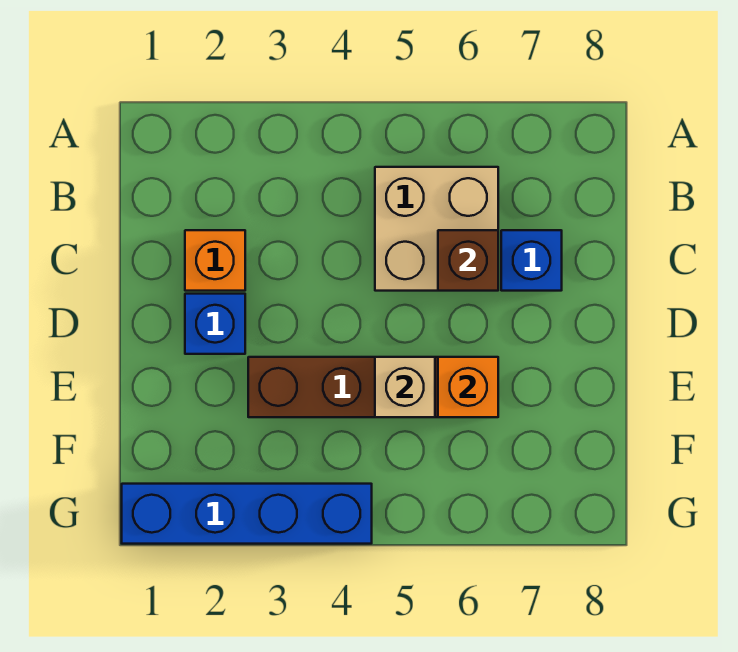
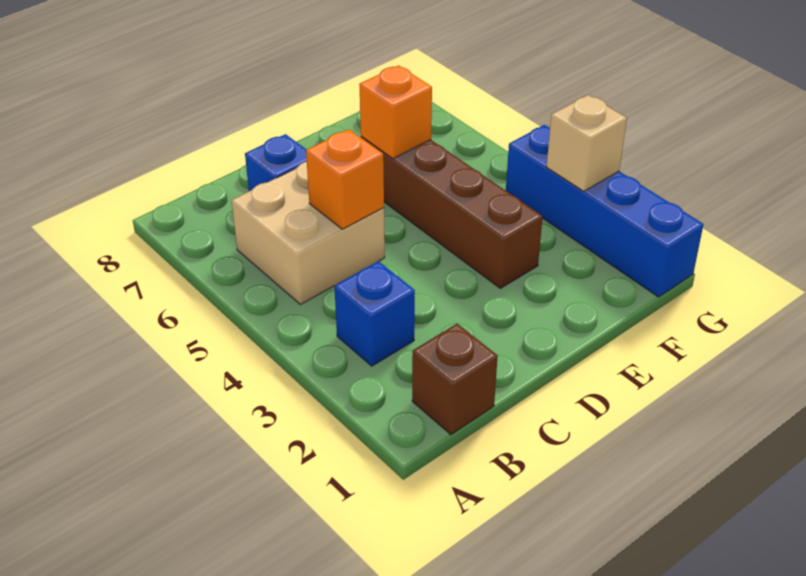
orange brick C2 level 1 -> orange brick C5 level 2
brown brick C6 level 2 -> brown brick B1 level 1
blue brick D2 level 1 -> blue brick B3 level 1
tan brick E5 level 2 -> tan brick G3 level 2

